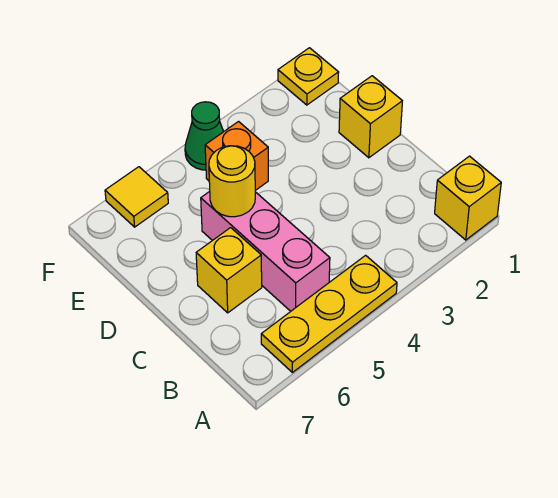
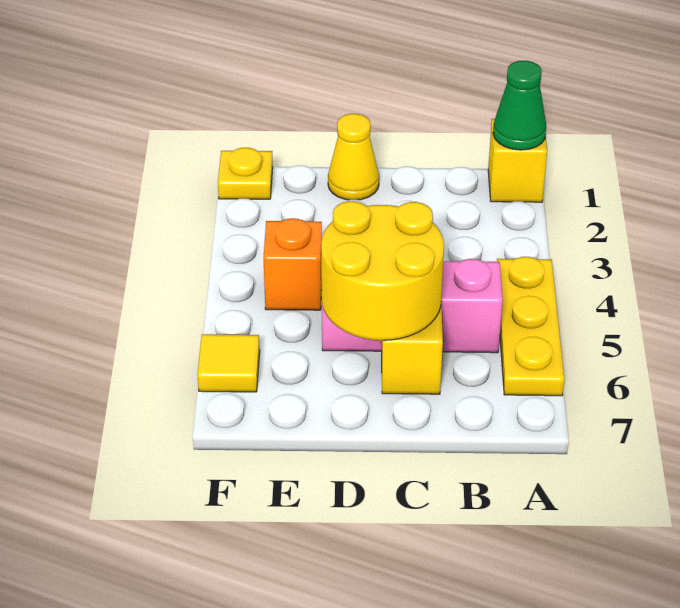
yellow brick D1 level 1 -> yellow cone D1 level 1
yellow round brick D5 level 2 -> yellow round brick C5:D6 level 2
green cone F4 level 1 -> green cone A1 level 2

